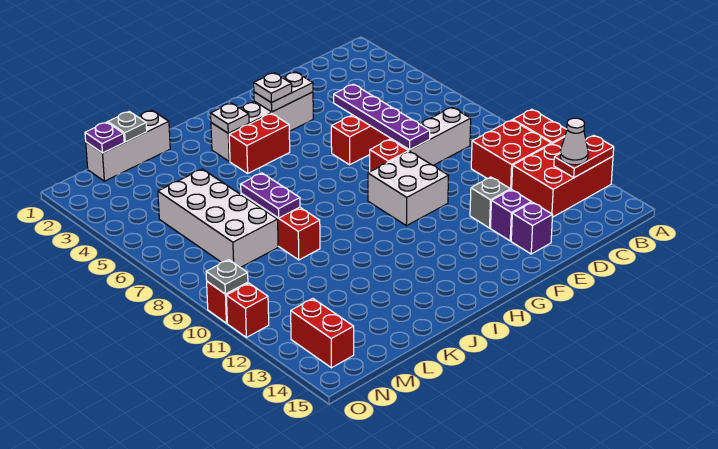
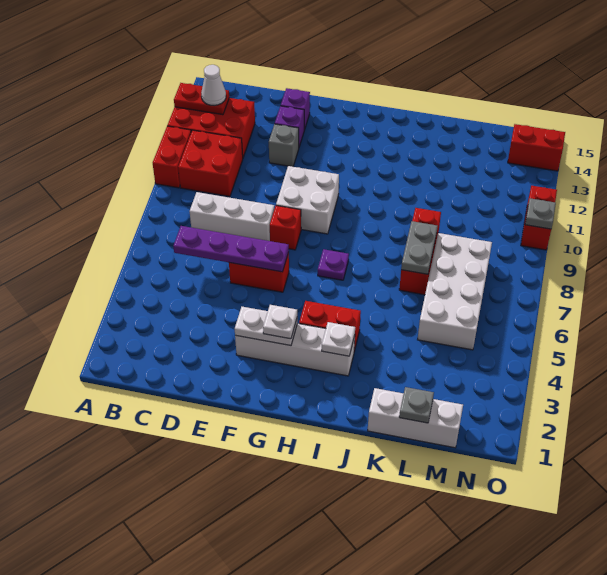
purple plate E5:E8 level 2 -> purple plate C6:F6 level 2
purple plate K7:K8 level 2 -> grey plate K7:K8 level 2
purple plate M1 level 2 -> purple plate H7 level 1
red brick N13:N14 level 1 -> red brick N14:O14 level 1

